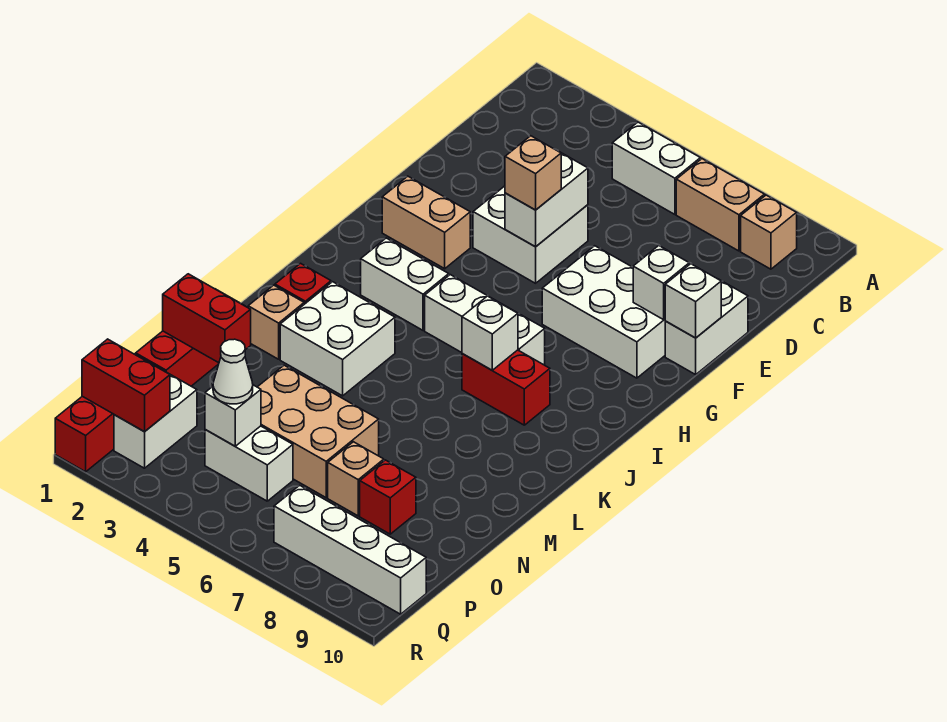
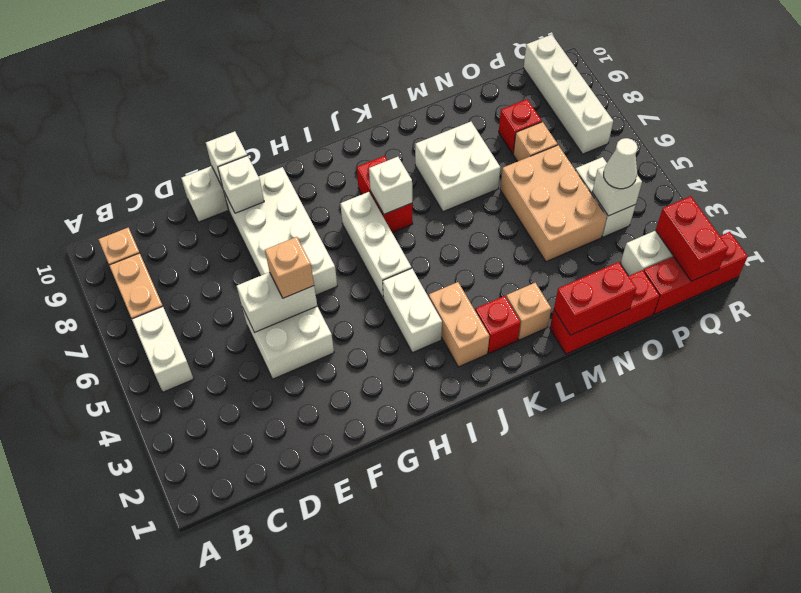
white brick F7:G9 level 1 -> white brick F6:G9 level 1
tan brick G2:G3 level 1 -> tan brick J2:J3 level 1
white brick K3:L4 level 1 -> white brick L7:M8 level 1
red brick N1:N2 level 2 -> red brick M1:N1 level 2

